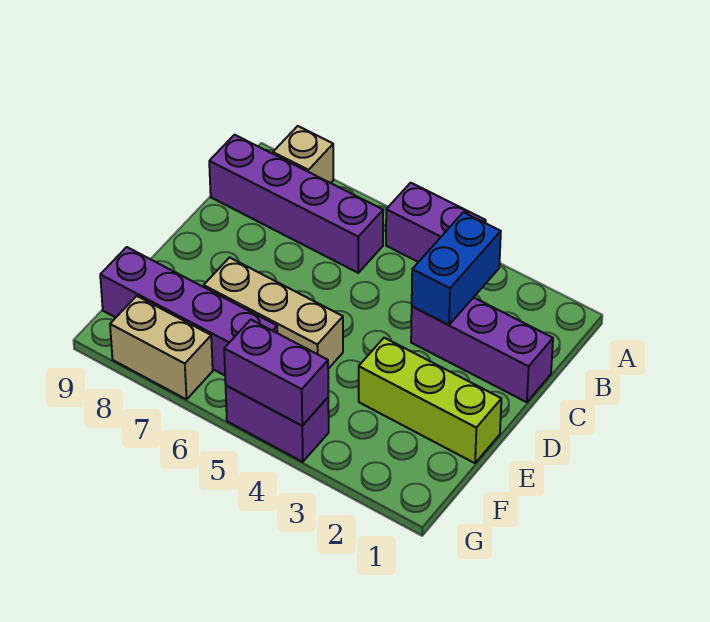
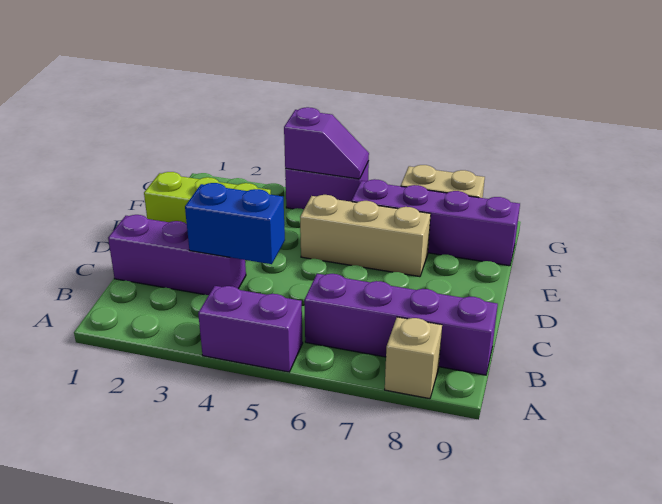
blue brick B3:C3 level 2 -> blue brick C3:C4 level 2
purple brick G4:G5 level 2 -> purple slope G4:G5 level 2 top 4

